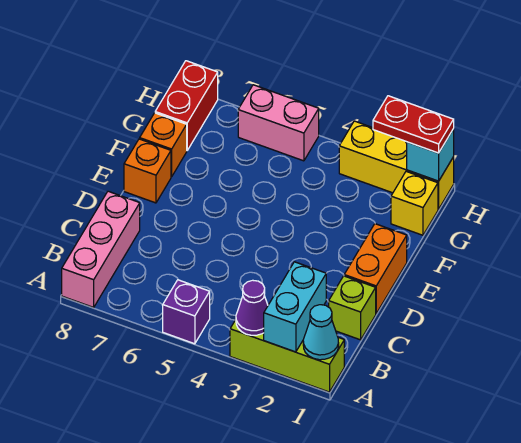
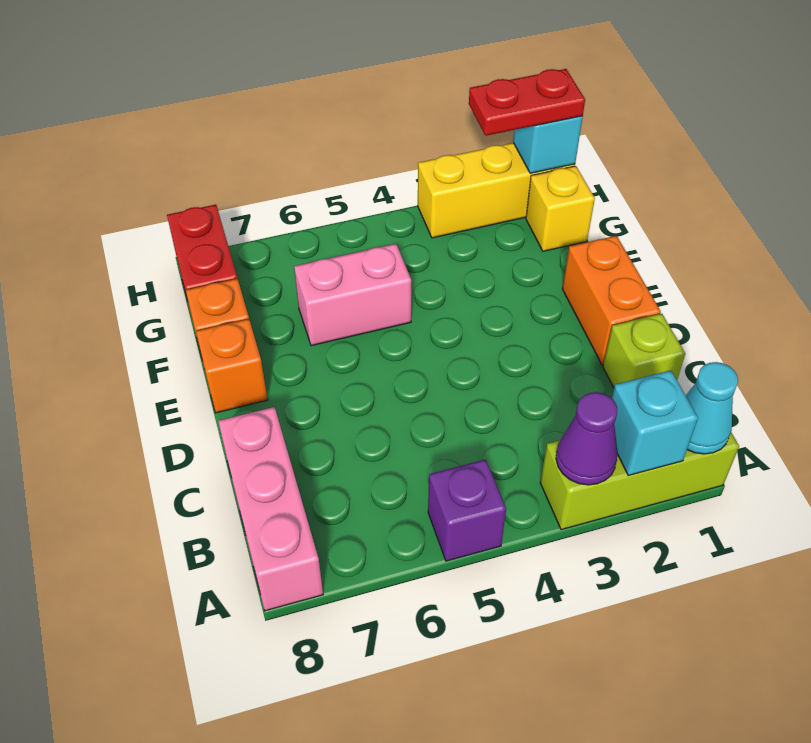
cyan brick A2:B2 level 2 -> cyan brick A2 level 2
pink brick H5:H6 level 1 -> pink brick F5:F6 level 1

